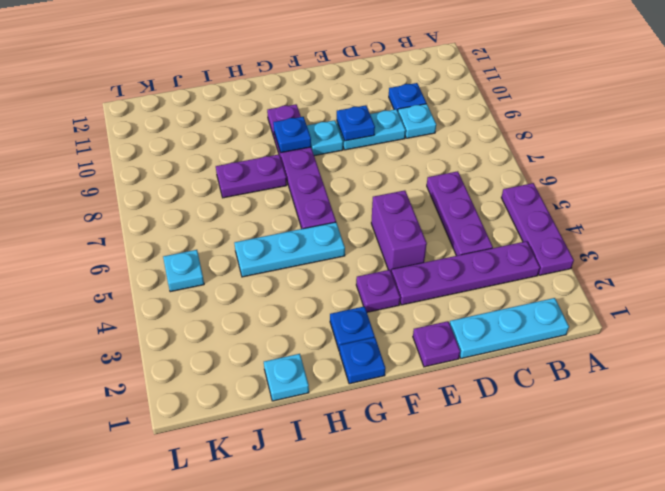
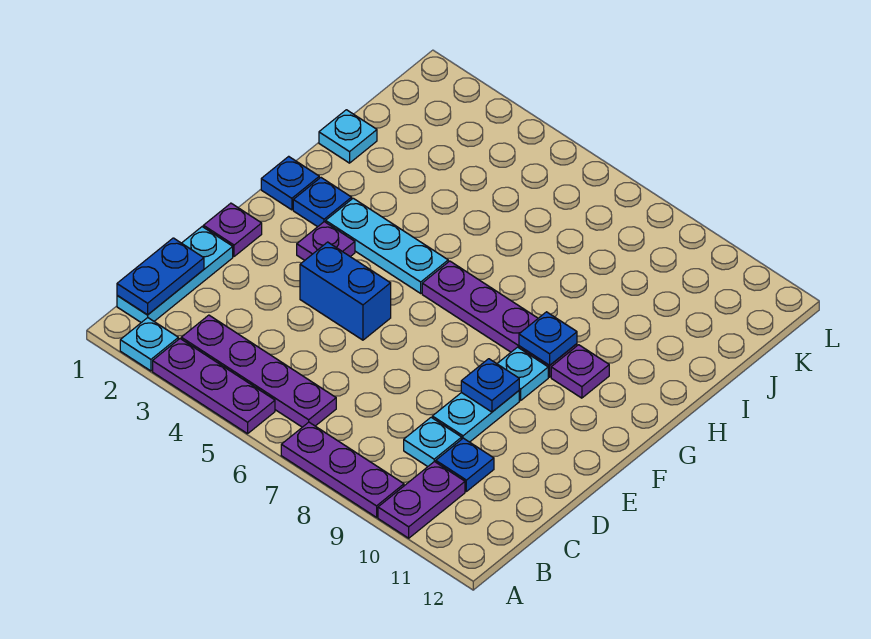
none -> blue plate B1:C1 level 2
purple plate B3:E3 level 1 -> purple plate B3:B6 level 1
purple plate C4:C6 level 1 -> purple plate A7:A9 level 1
purple brick E4:E5 level 1 -> blue brick E4:E5 level 1
cyan plate G5:I5 level 1 -> cyan plate G3:G5 level 1
purple plate H8:I8 level 1 -> purple plate A10:B10 level 1
cyan plate K5 level 1 -> cyan plate A2 level 1

